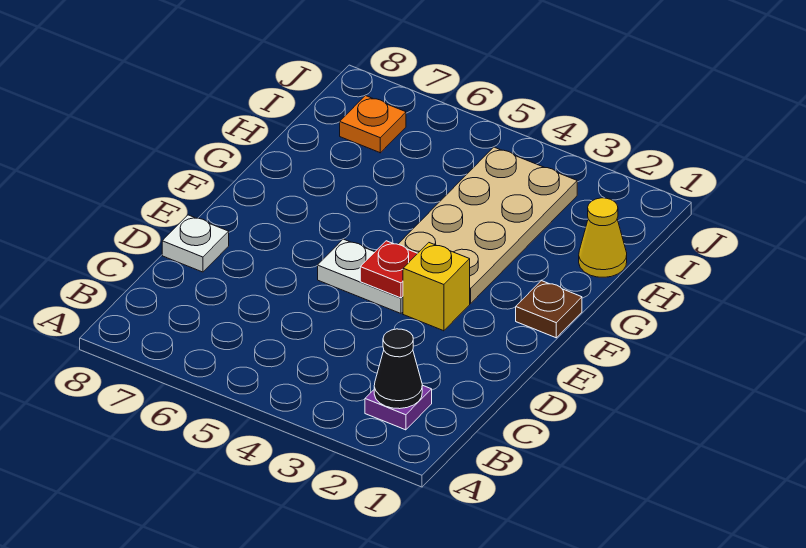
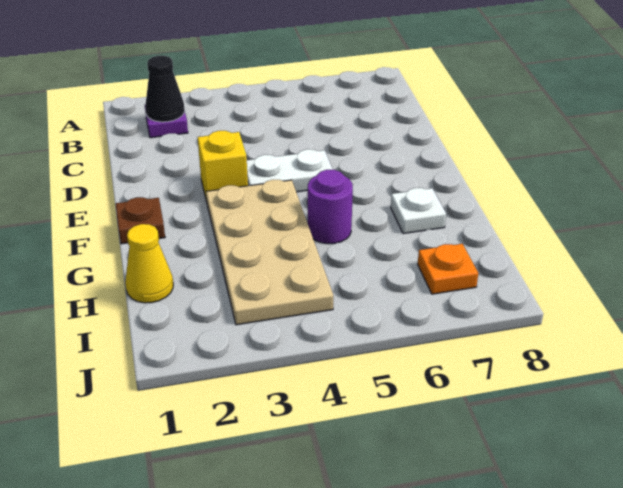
white plate D8 level 1 -> white plate G7 level 1
red plate E4 level 2 -> none
none -> purple round brick G5 level 1

